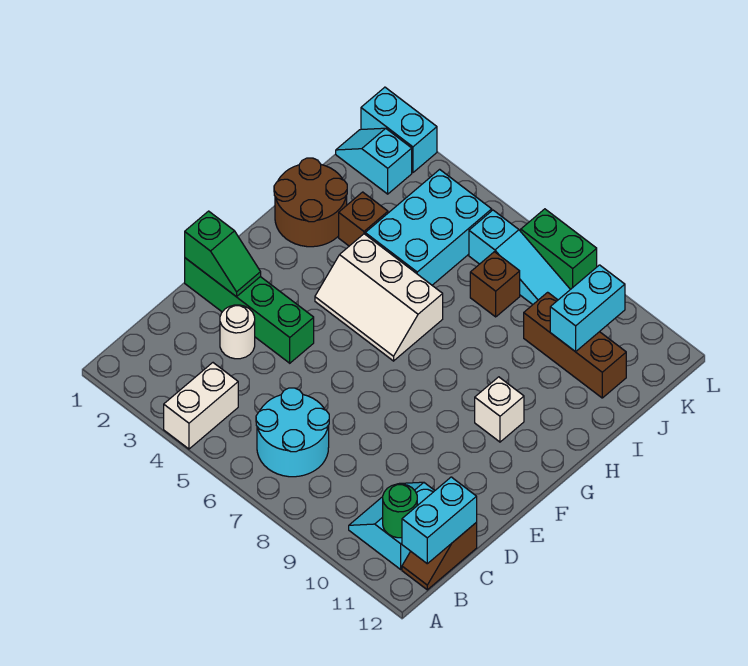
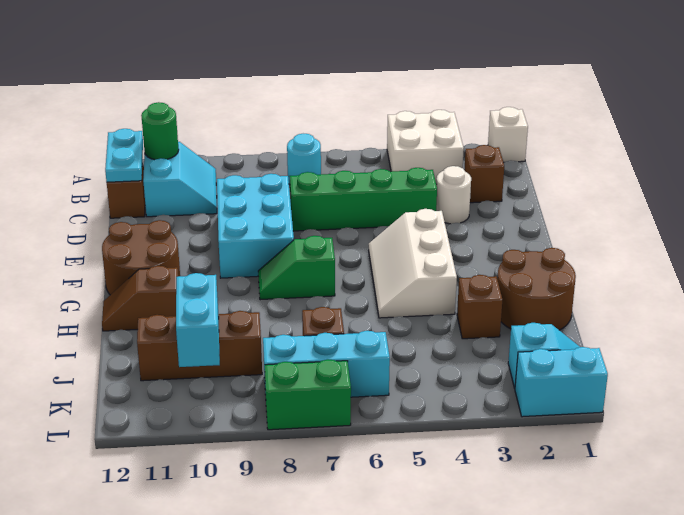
white brick A4:B4 level 1 -> white brick A3:B4 level 1
cyan round brick B6:C7 level 1 -> cyan round brick B7 level 1
cyan brick B12:C12 level 2 -> cyan plate B12:C12 level 2
none -> brown brick C2 level 1
green brick E1:E4 level 1 -> green brick D4:D7 level 1
green slope E1:E2 level 2 top 1 -> green slope G7:G8 level 1 top 7
none -> brown round brick F11:G12 level 1
white slope G4:H6 level 1 top H -> white slope F4:H5 level 1 top 4
white brick G10 level 1 -> white brick A1 level 1
none -> brown slope H11:H12 level 1 top 11
cyan brick I4:K5 level 1 -> cyan brick D8:F9 level 1
cyan slope K6:K8 level 1 top 6 -> cyan brick K6:K8 level 1

